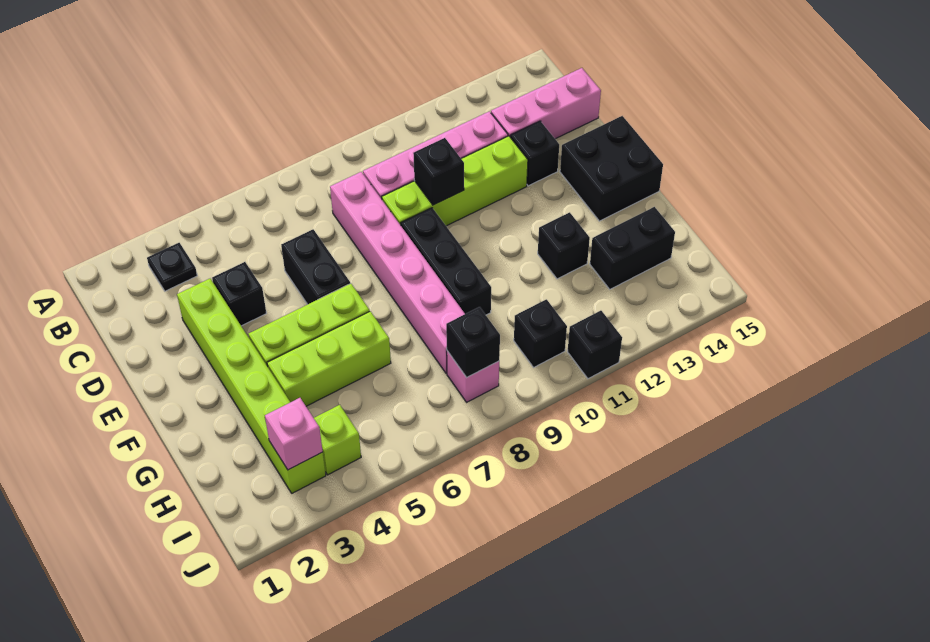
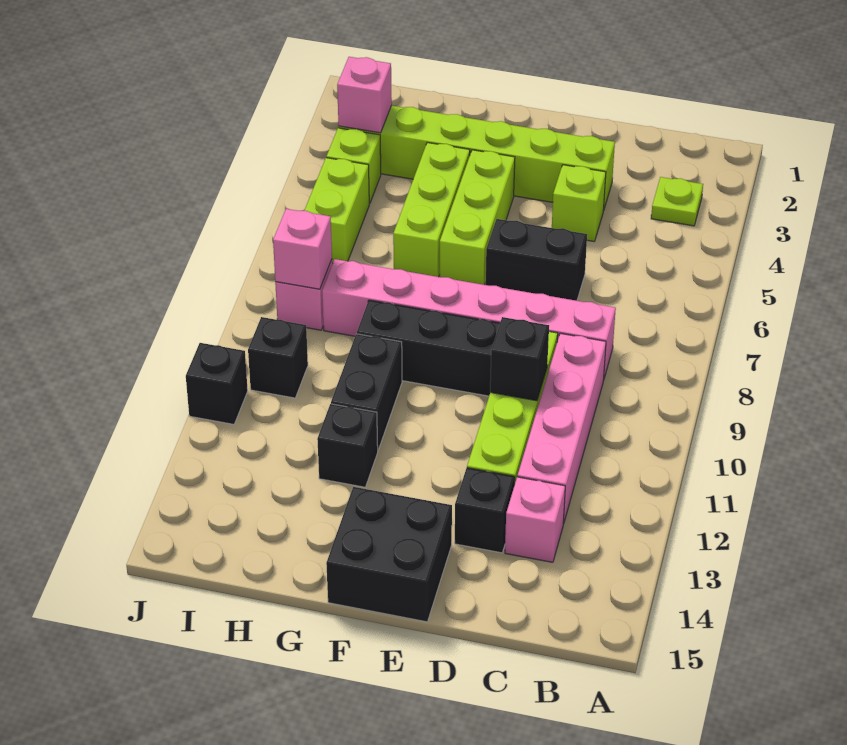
black plate B3 level 1 -> lime plate B3 level 1
pink brick C13:C15 level 1 -> pink brick C13 level 1
black brick D4 level 1 -> lime brick D4 level 1
black brick H13:H14 level 1 -> black brick G10:G11 level 1
none -> lime brick I5:I6 level 1
black brick I8 level 2 -> pink brick I8 level 2

